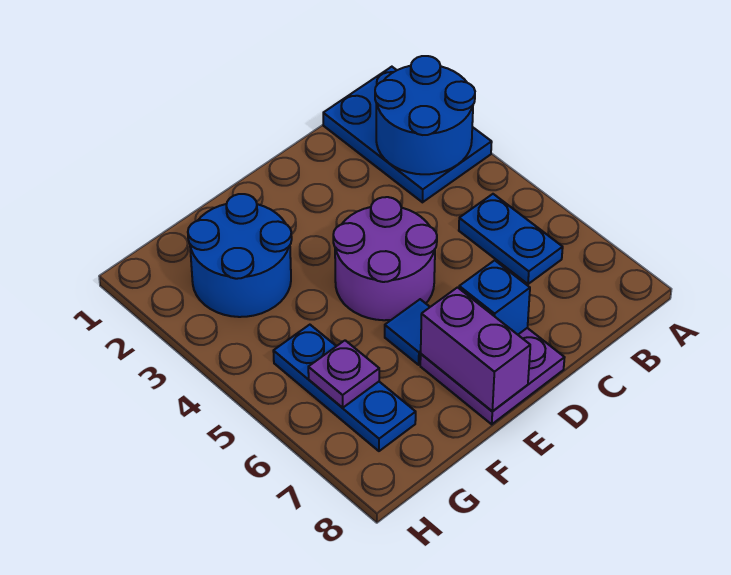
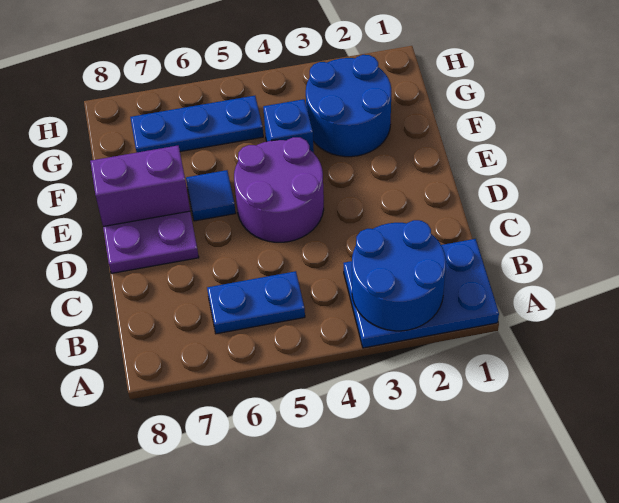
blue brick D7 level 2 -> blue brick F4 level 1
purple plate G6 level 2 -> none

